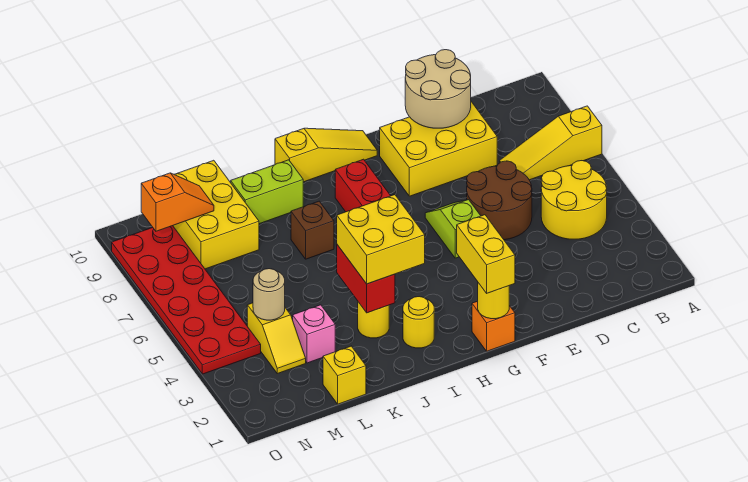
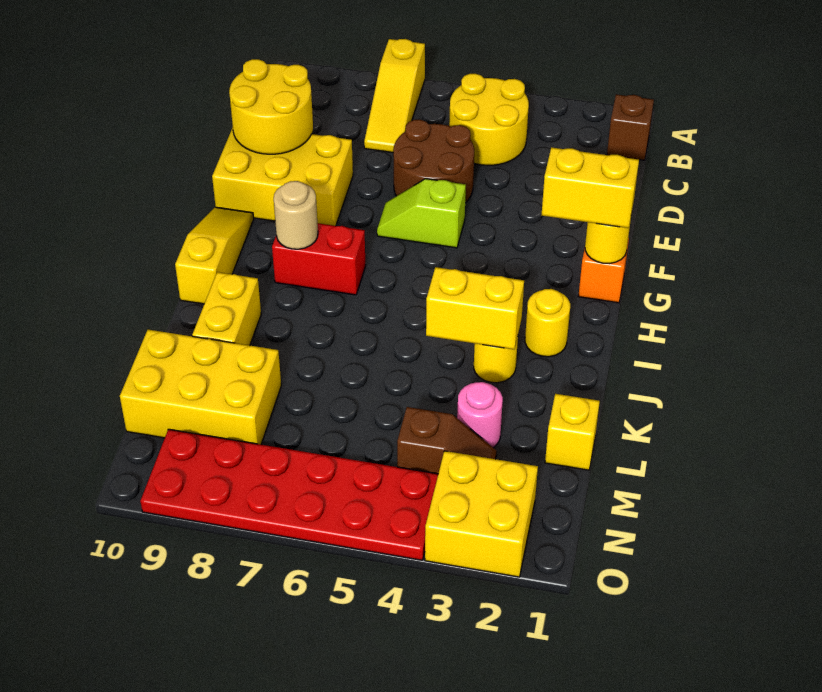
yellow brick D8:F9 level 1 -> yellow brick E8:F10 level 1
tan round brick D9:E10 level 2 -> yellow round brick D9:E10 level 2
yellow brick I3:J4 level 3 -> yellow brick N2:O3 level 1
red brick J3:J4 level 2 -> yellow brick J3:J4 level 2
brown brick J7 level 1 -> brown brick B1 level 1
lime brick J9:K9 level 1 -> yellow brick J9:K9 level 1
pink brick L3 level 1 -> pink round brick L3 level 1
yellow slope M3:M4 level 1 top 4 -> brown slope M3:M4 level 1 top 4
tan round brick M4 level 2 -> tan round brick H8 level 2
orange slope M9:N9 level 2 top N -> none

